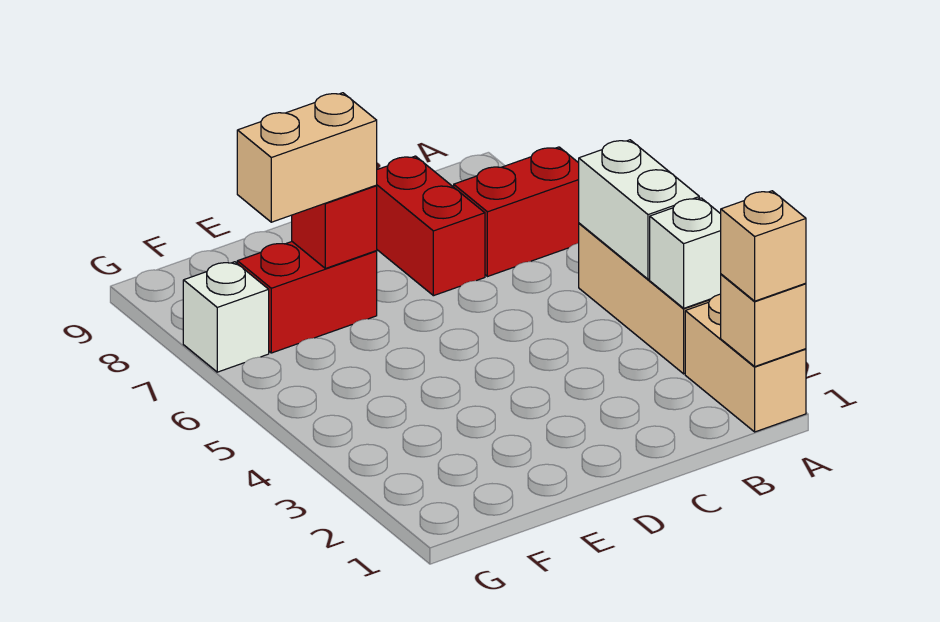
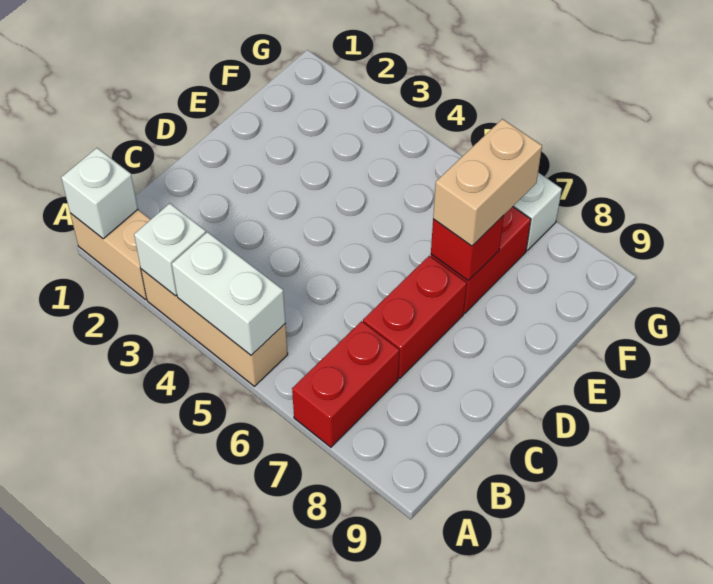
tan brick A1 level 2 -> white brick A1 level 2
tan brick A1 level 3 -> none
red brick C7:C8 level 1 -> red brick C7:D7 level 1

